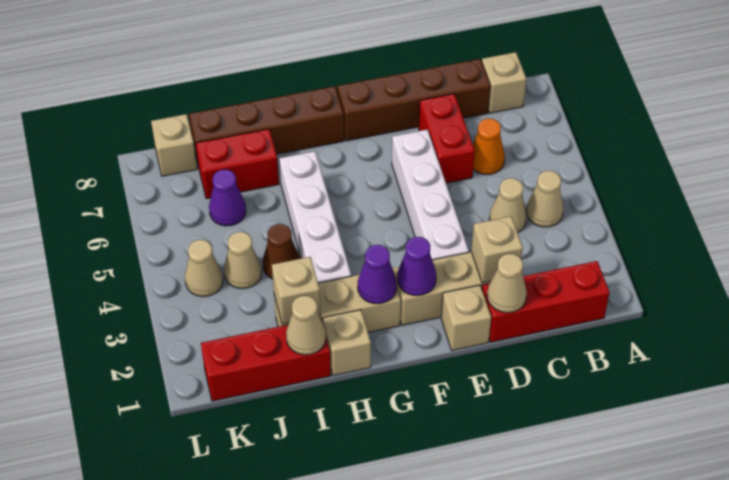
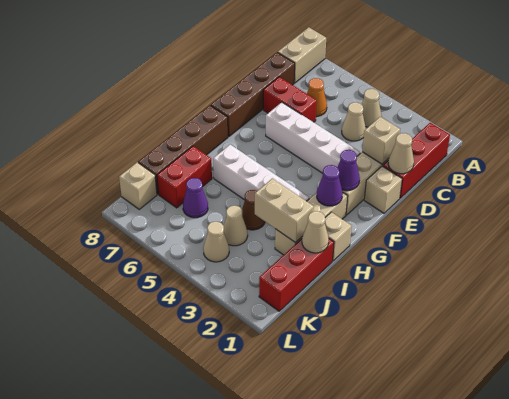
tan brick B8 level 1 -> tan brick A8:B8 level 1
tan brick I2 level 2 -> tan brick I2:I3 level 2

